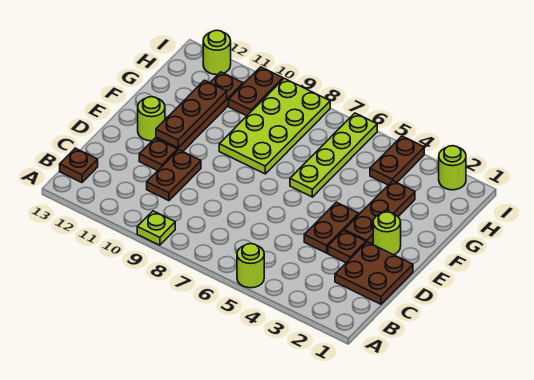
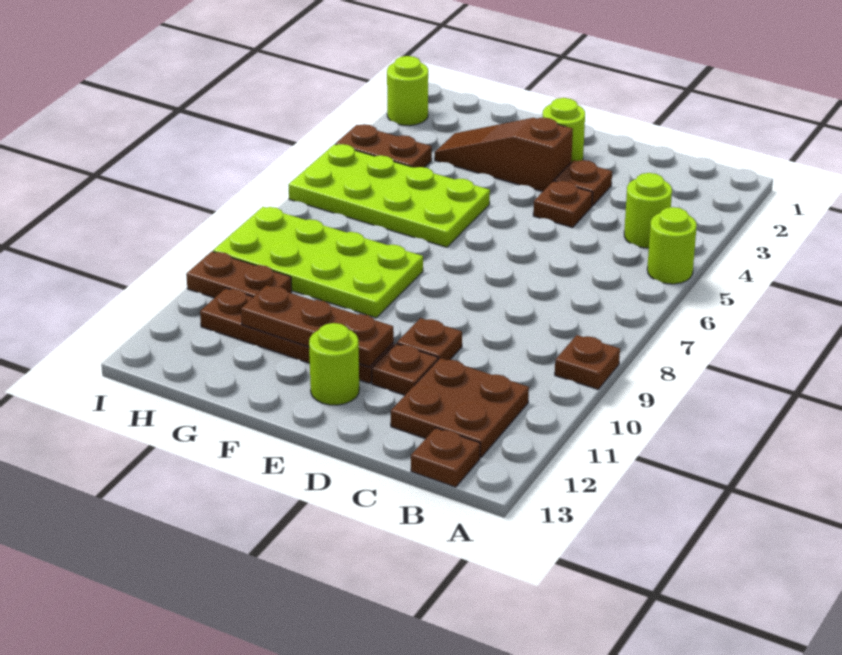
lime plate A9 level 1 -> brown plate A9 level 1
brown plate C1:D2 level 1 -> brown plate B11:C12 level 1
brown plate C10:D10 level 1 -> brown plate D10 level 1
brown plate D4:E4 level 1 -> brown plate D4 level 1
brown plate E3:G3 level 1 -> brown slope E3:G3 level 1 top E
lime plate F6:I6 level 1 -> lime plate F5:I6 level 1
lime round brick I12 level 1 -> lime round brick B4 level 1

